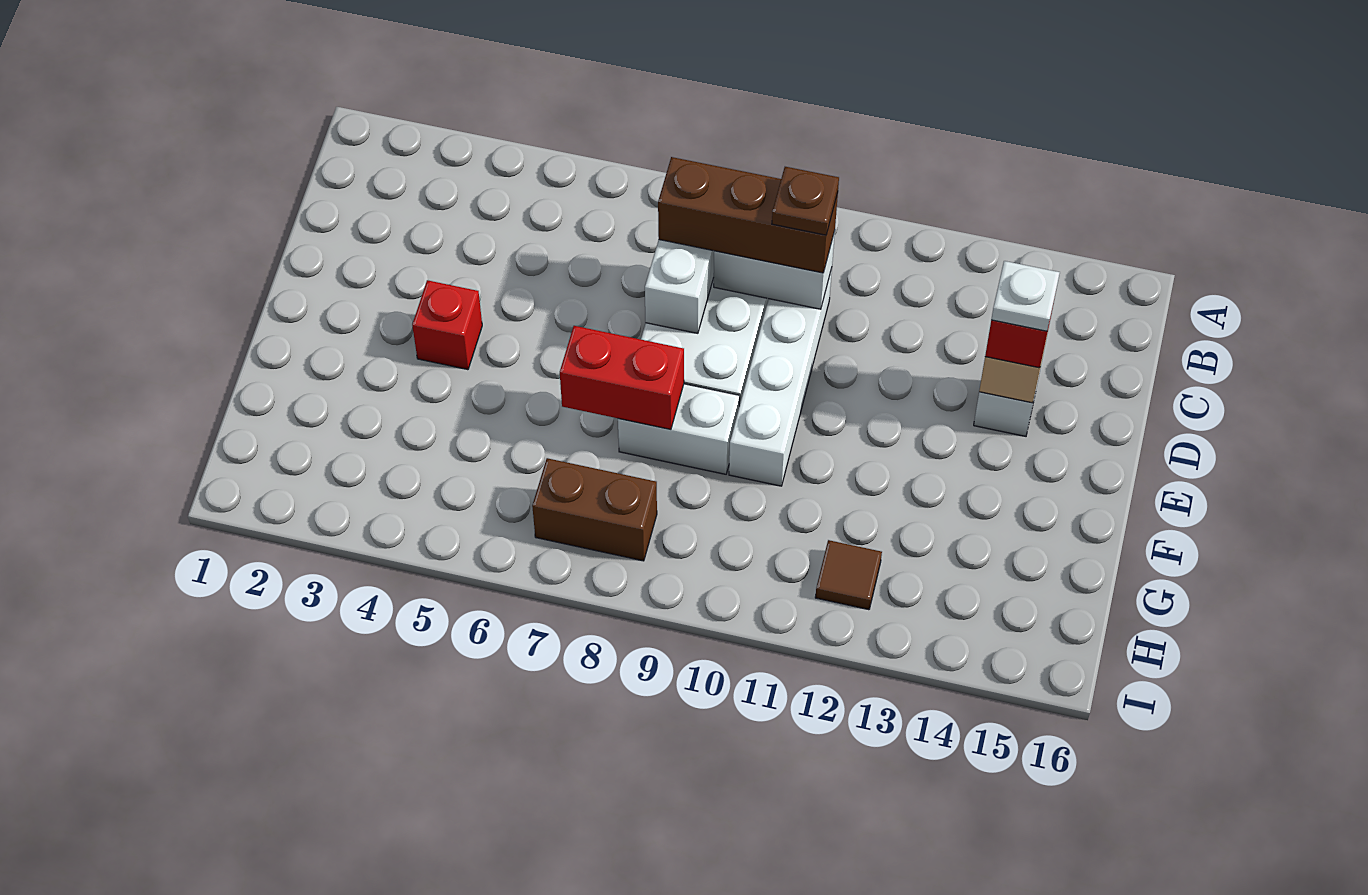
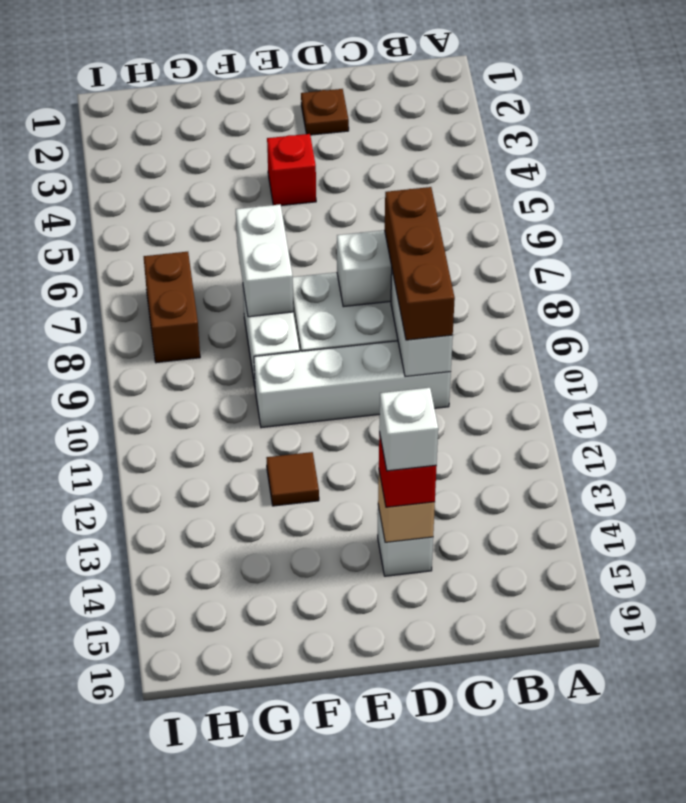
brown plate C10 level 4 -> brown plate D2 level 1
white plate D14 level 4 -> white brick D14 level 4
red brick F7:F8 level 2 -> white brick F7:F8 level 2
brown tile H12 level 1 -> brown tile F12 level 1

